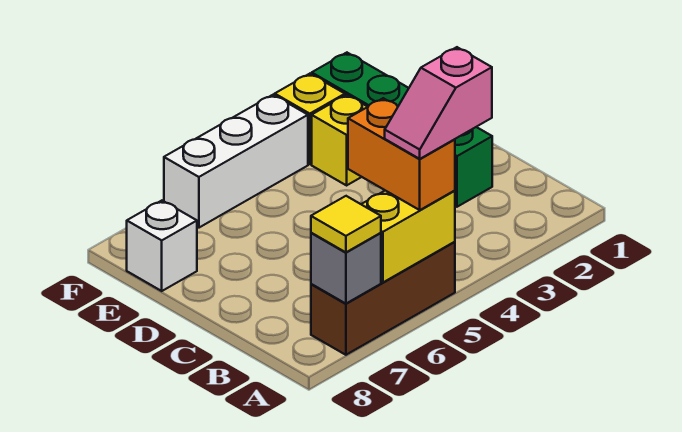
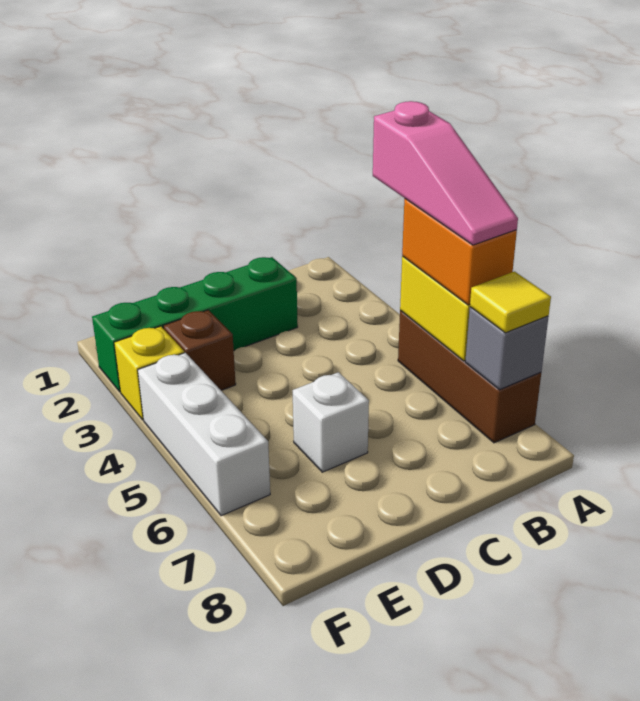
pink slope A4:A5 level 4 top 4 -> pink slope A4:A6 level 4 top 4
orange brick A5:B5 level 3 -> orange brick A5:A6 level 3
yellow brick E3 level 1 -> brown brick E3 level 1
white brick E8 level 1 -> white brick D6 level 1

